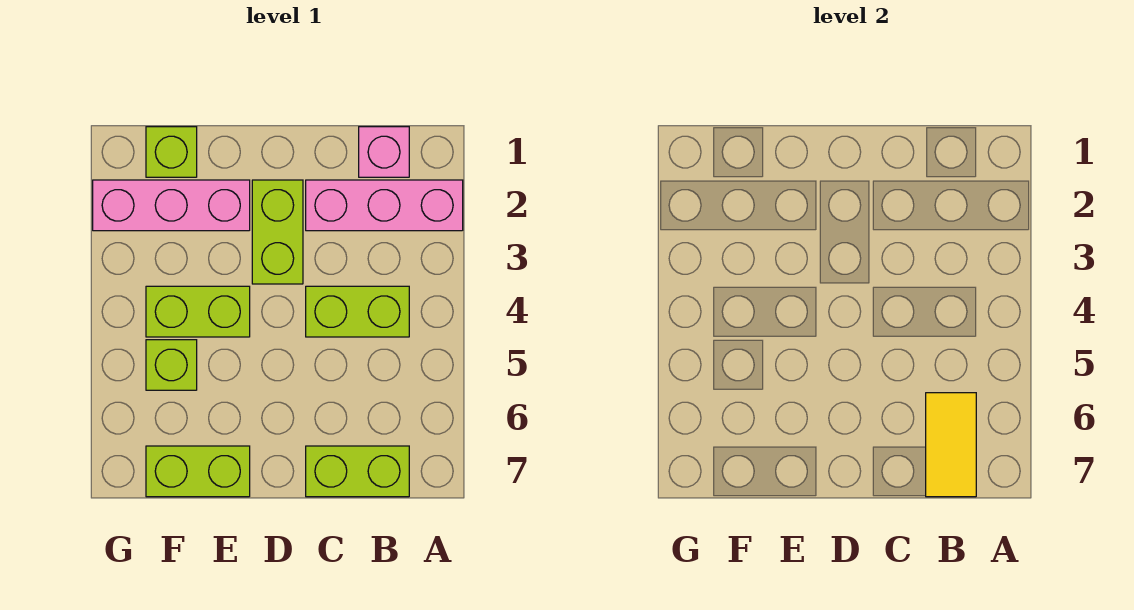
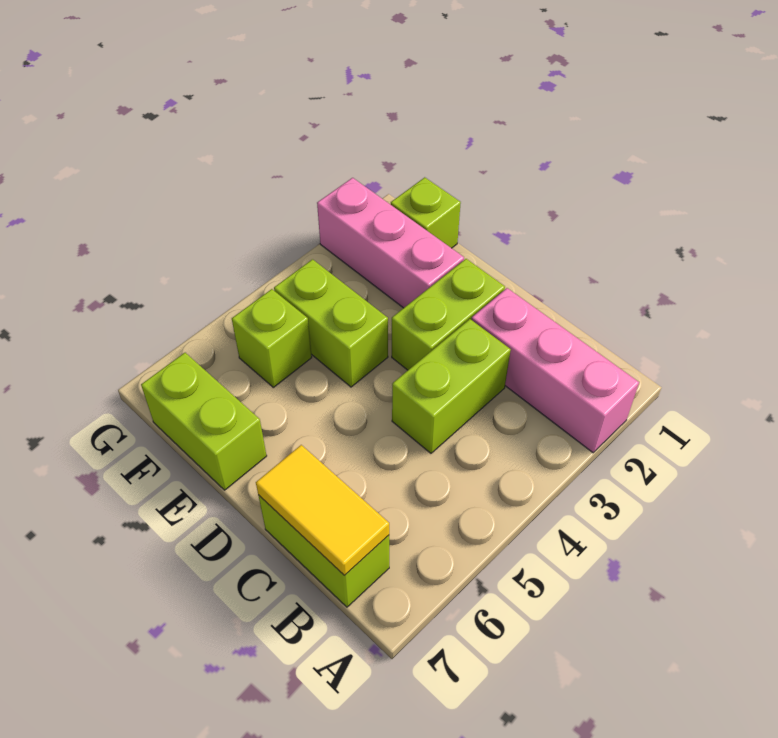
pink brick B1 level 1 -> none
lime brick B4:C4 level 1 -> lime brick C3:C4 level 1
yellow tile B6:B7 level 2 -> yellow tile B7:C7 level 2

